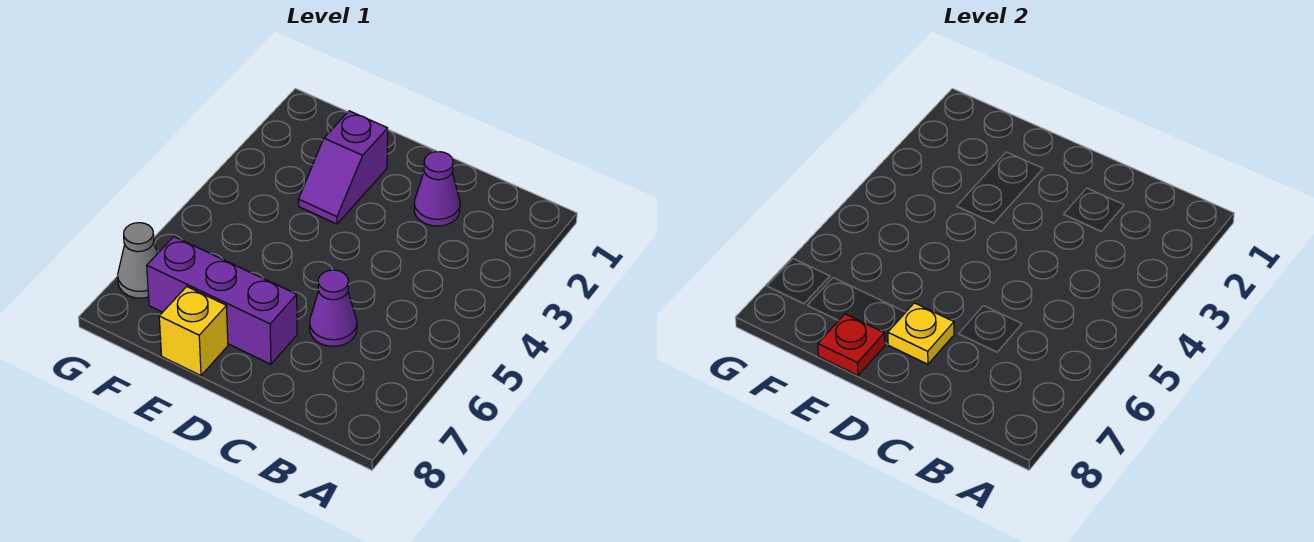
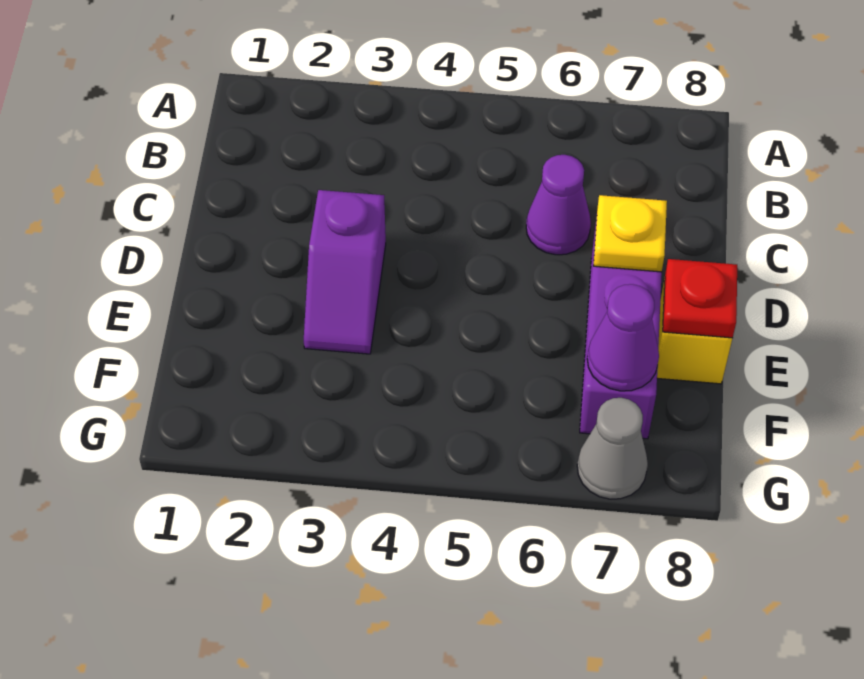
purple cone C2 level 1 -> purple cone F7 level 2
purple slope E2:E3 level 1 top 2 -> purple slope D3:E3 level 1 top D

